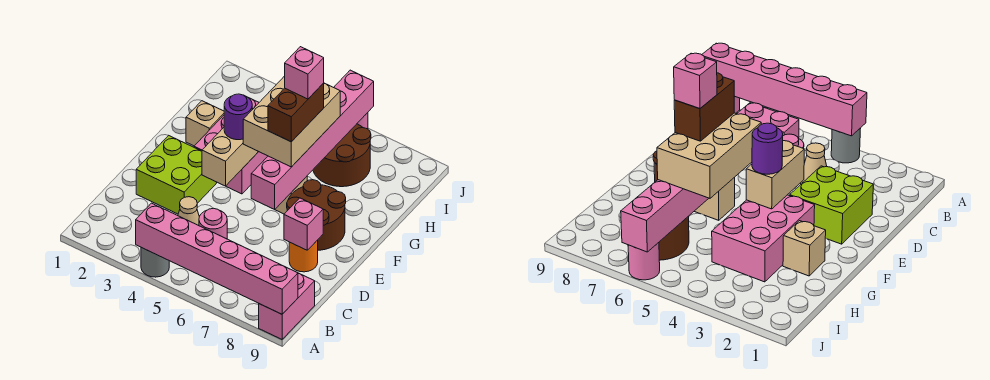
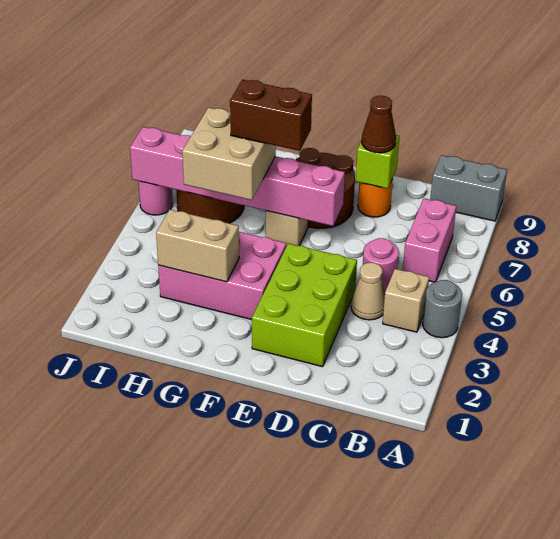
pink brick A4:A9 level 2 -> none
pink brick A9:B9 level 1 -> grey brick A9:B9 level 1
lime brick D2:E3 level 1 -> lime brick D2:E4 level 1
pink brick D8 level 2 -> lime brick D8 level 2
none -> brown cone D8 level 3
tan brick E4:F4 level 2 -> tan brick G3:H3 level 2
purple round brick F4 level 3 -> none
tan brick F5:H6 level 3 -> tan brick G5:H6 level 3
tan brick G2 level 1 -> tan brick B4 level 1
pink brick G6 level 5 -> none

